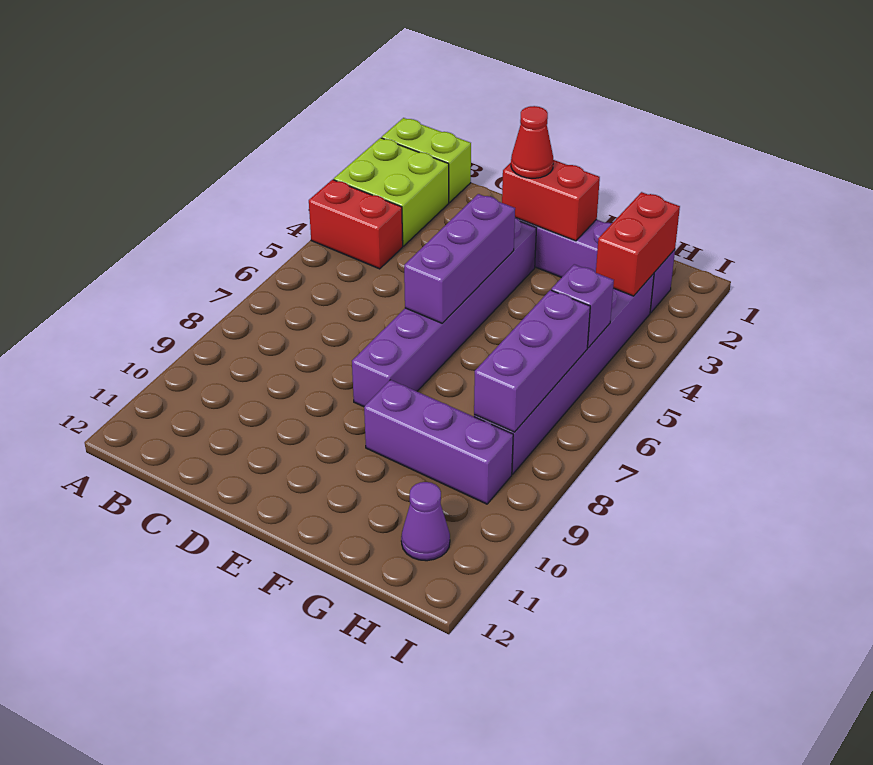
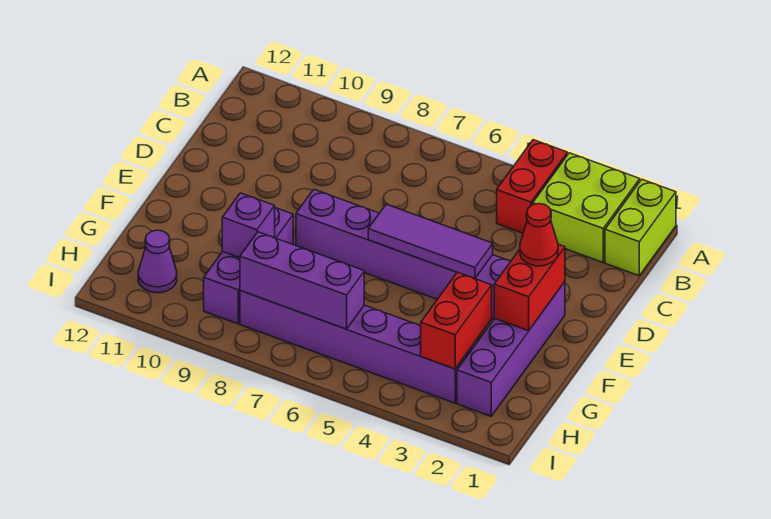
purple brick E4:E6 level 2 -> purple tile E4:E6 level 2
red brick H2:H3 level 2 -> red brick G3:H3 level 2
purple brick H5 level 2 -> purple brick G9 level 2

